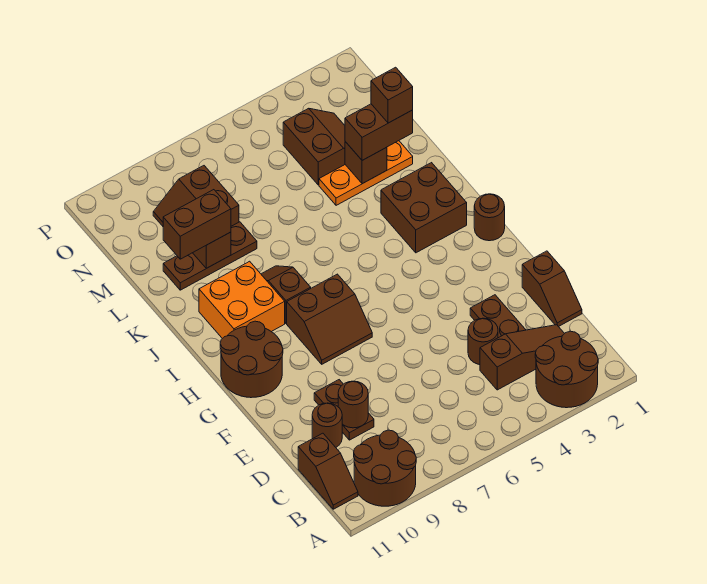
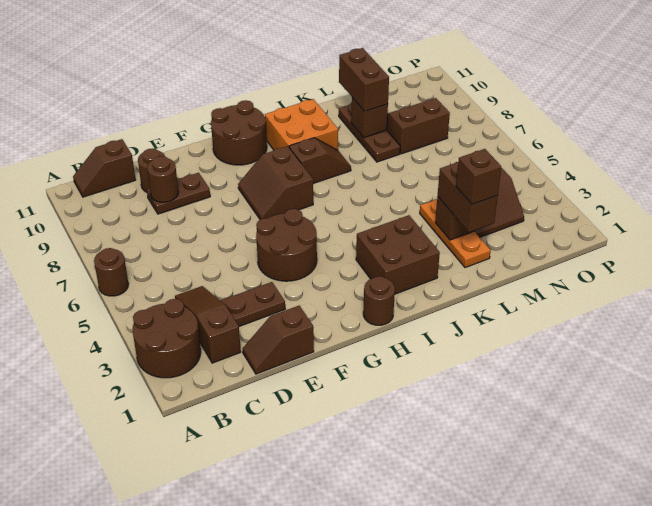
brown round brick A9:B10 level 1 -> brown round brick F4:G5 level 1
brown slope C2:C4 level 1 top 4 -> brown slope C2:C4 level 1 top 2
brown round brick D4 level 1 -> brown round brick A6 level 1

